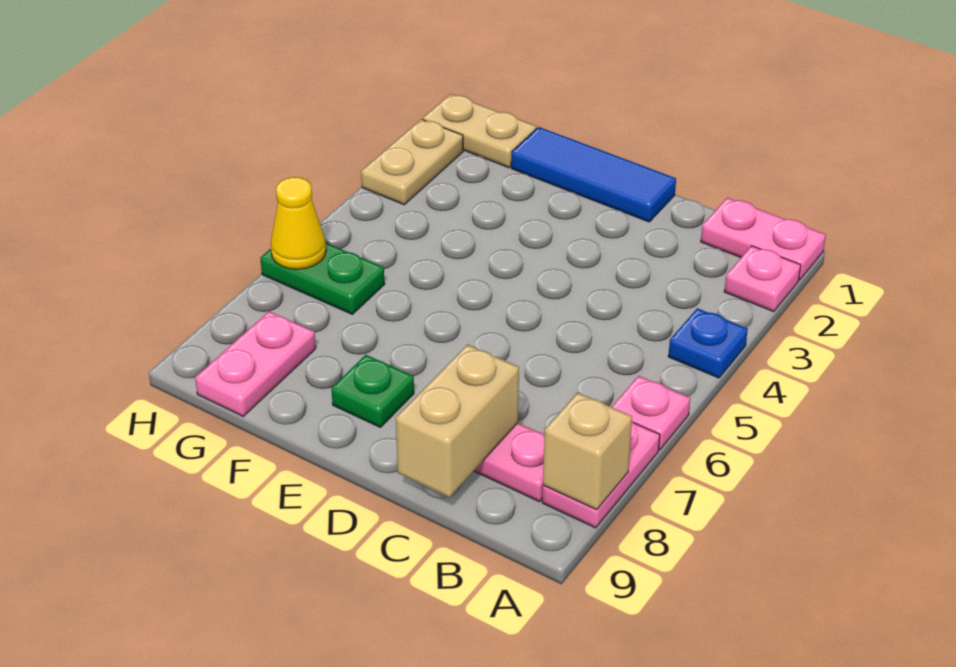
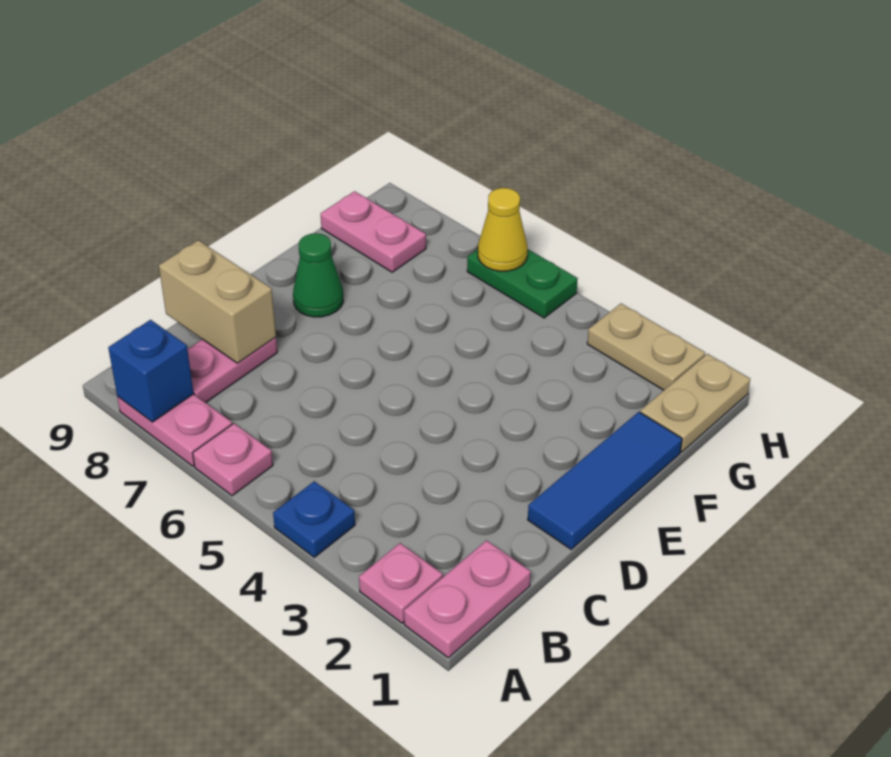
tan brick A8 level 2 -> blue brick A8 level 2
green plate E8 level 1 -> green cone E8 level 1
green plate G6:H6 level 1 -> green plate H5:H6 level 1

